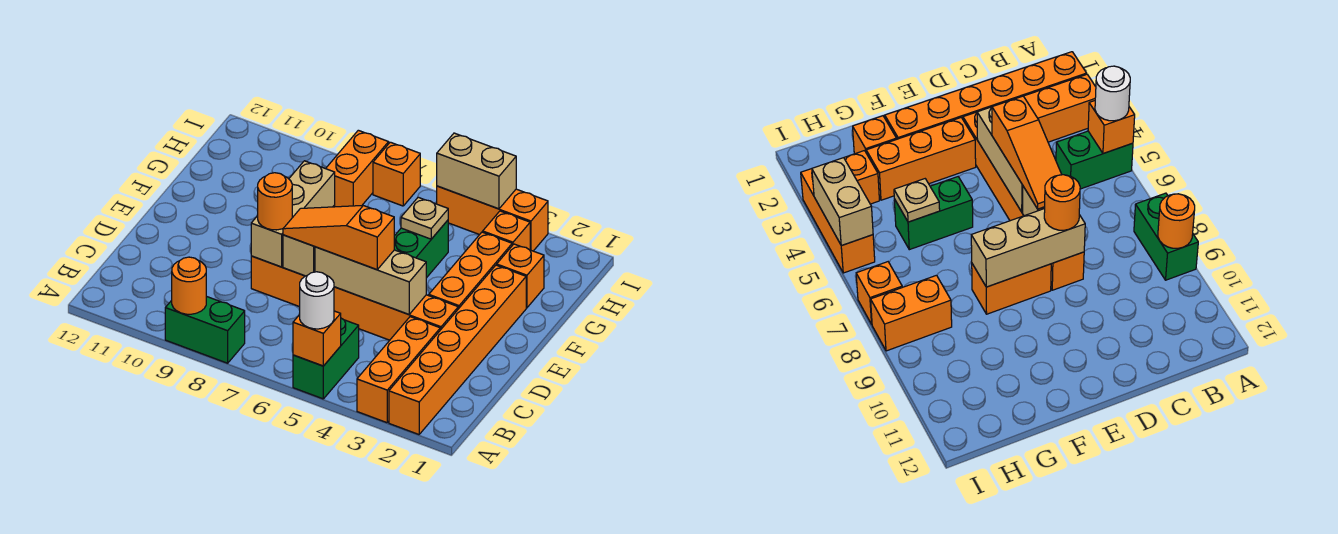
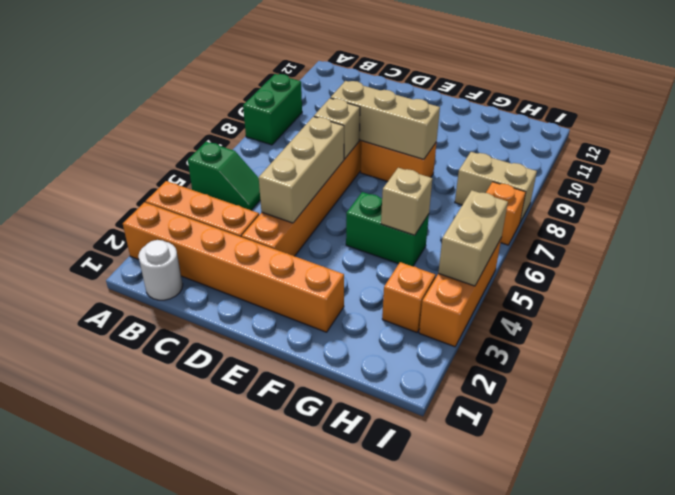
green brick A5:B5 level 1 -> green slope A5:B5 level 1 top A
orange brick A5 level 2 -> none
white round brick A5 level 3 -> white round brick B1 level 1
orange round brick A9 level 2 -> none
orange slope D5:D7 level 3 top 5 -> none
orange round brick D8 level 3 -> none
orange brick E3:G3 level 1 -> none
orange brick G2 level 1 -> none
tan plate G5 level 2 -> tan brick G5 level 2
orange brick H8:I8 level 1 -> tan brick H8:I8 level 1

